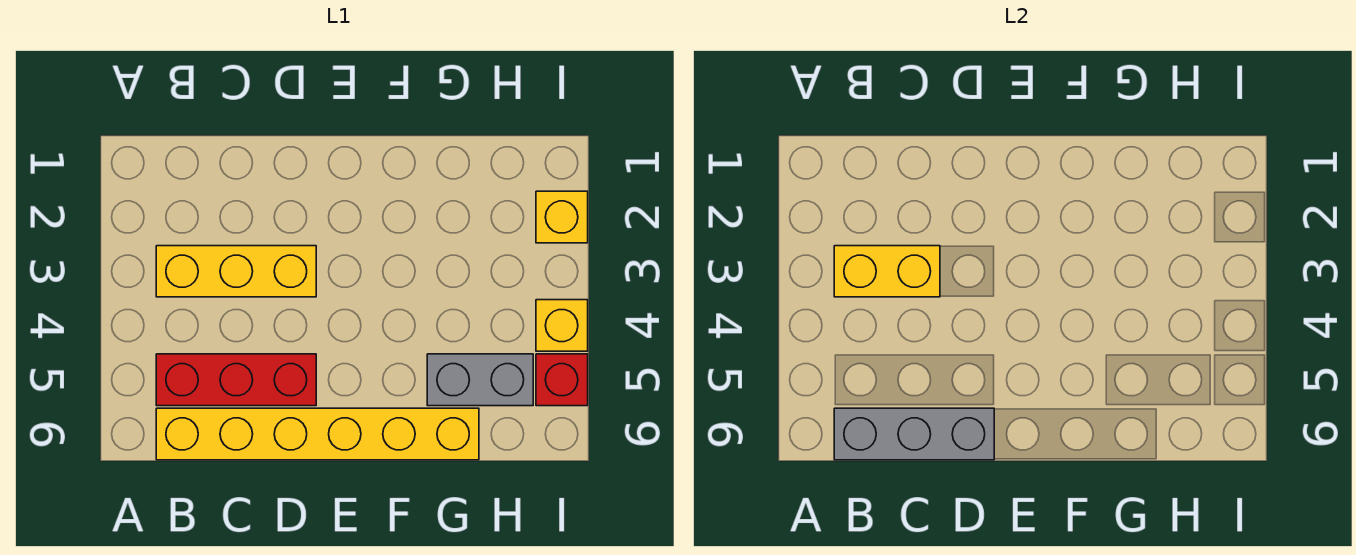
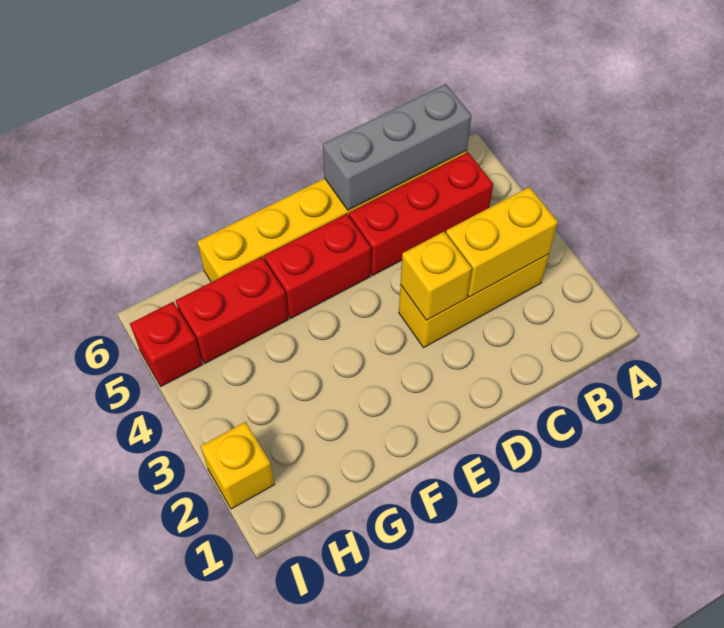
none -> red brick E5:F5 level 1
grey brick G5:H5 level 1 -> red brick G5:H5 level 1
yellow brick I4 level 1 -> yellow brick D3 level 2

